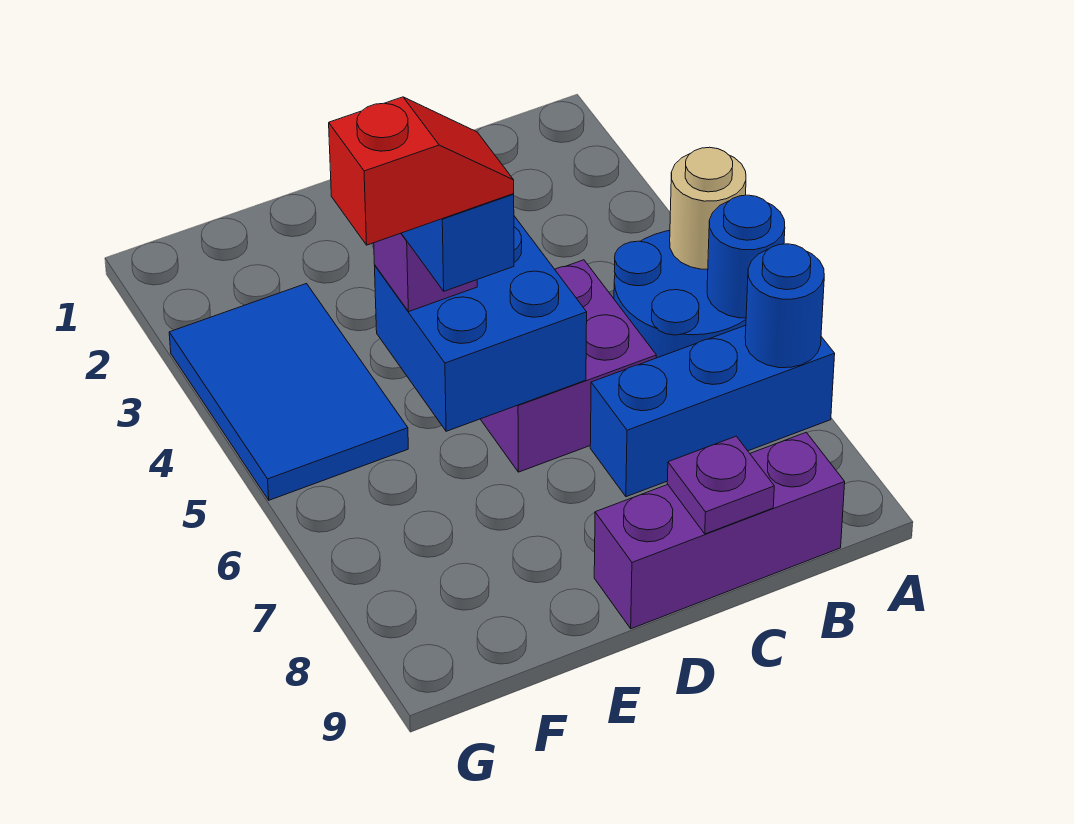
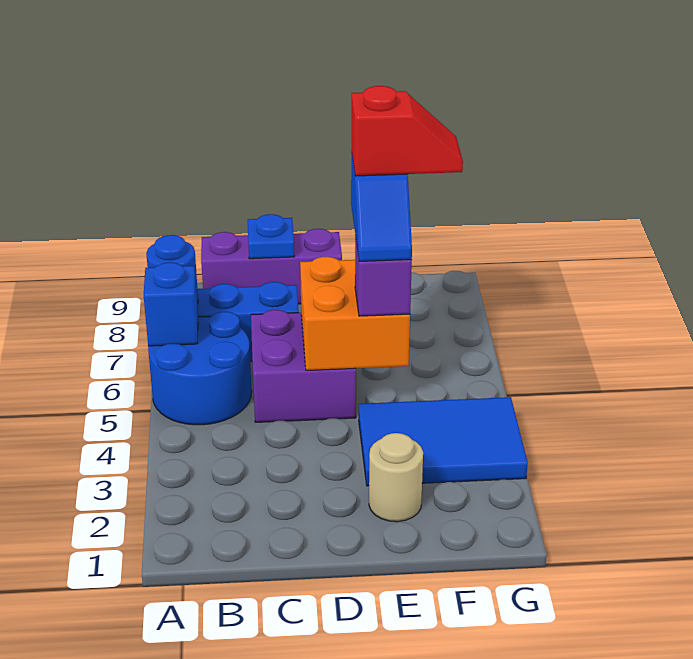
tan round brick A5 level 2 -> tan round brick E2 level 1
blue round brick A6 level 2 -> blue brick A6 level 2
purple plate C9 level 2 -> blue plate C9 level 2
blue brick D5:E6 level 2 -> orange brick D5:E6 level 2
red slope E6:F6 level 5 top F -> red slope E6:F6 level 5 top E
blue tile F3:G5 level 1 -> blue tile E3:G4 level 1

